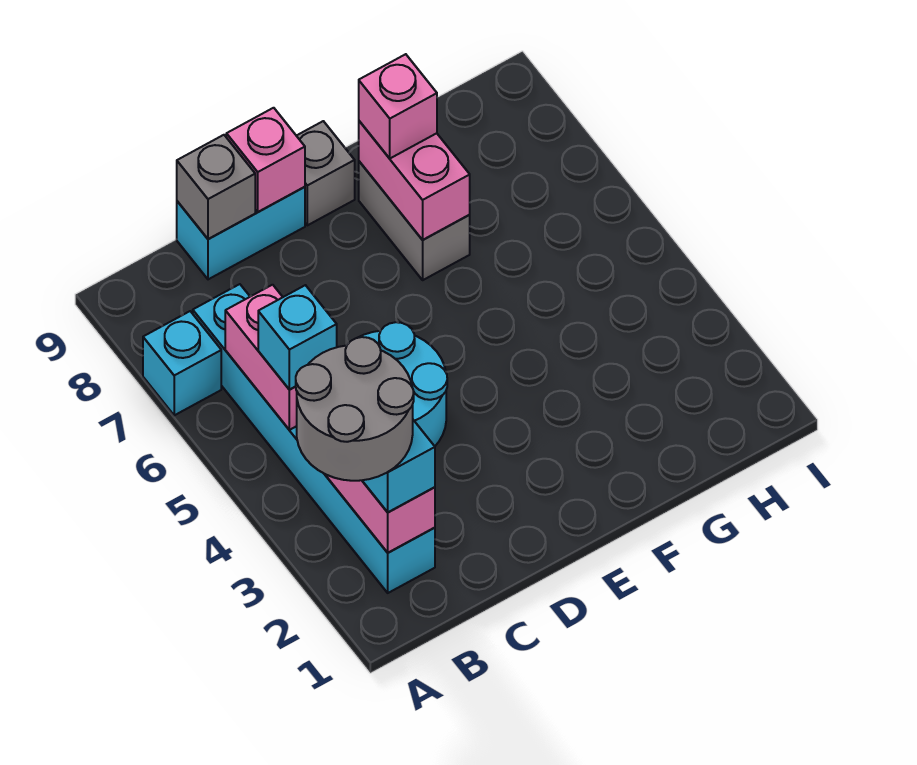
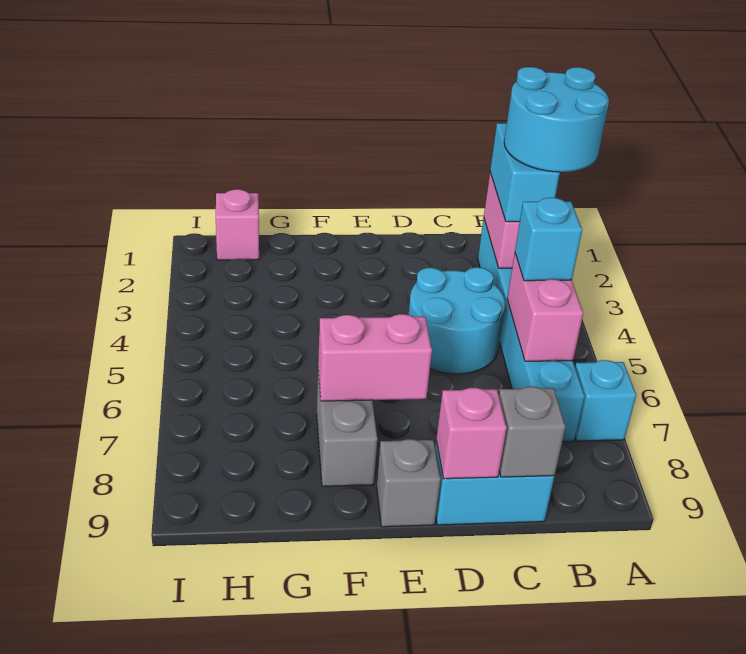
grey round brick A2:B3 level 4 -> cyan round brick A2:B3 level 4
pink brick F7:F8 level 2 -> pink brick E7:F7 level 2
pink brick F8 level 3 -> pink brick H1 level 1

